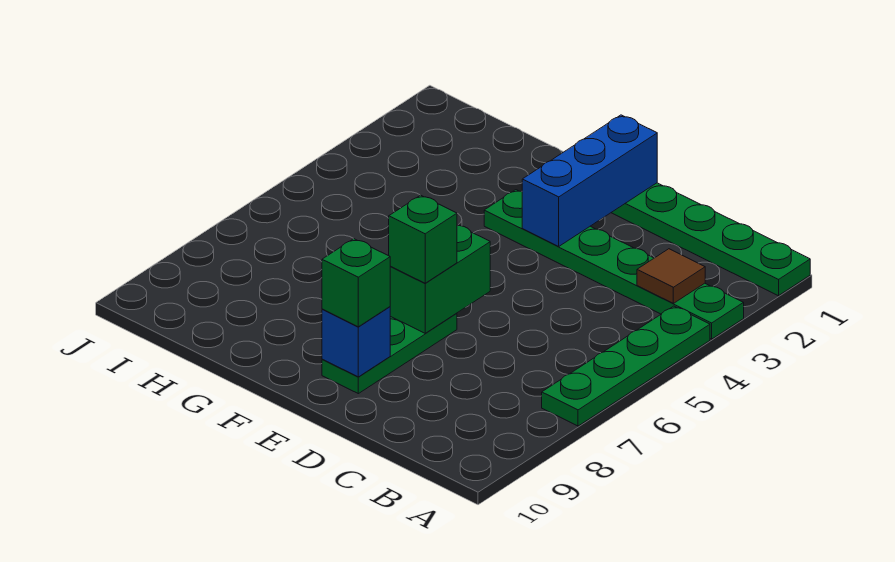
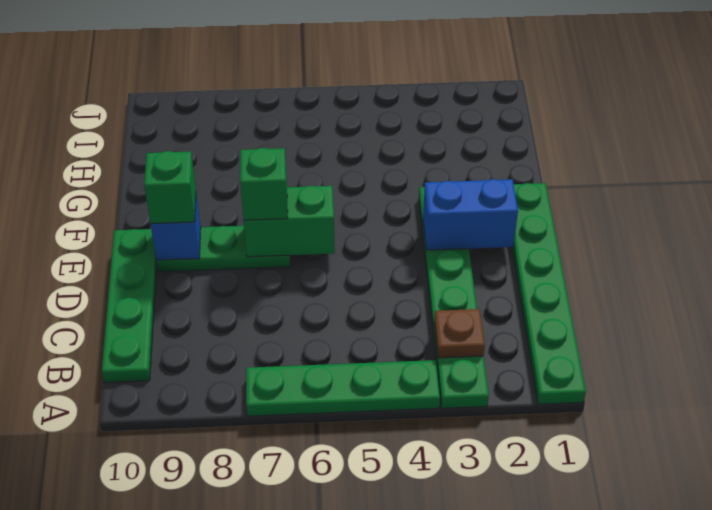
brown tile B3 level 2 -> brown plate B3 level 2
none -> green plate B10:E10 level 1
blue brick E1:E3 level 2 -> blue brick E2:E3 level 2

